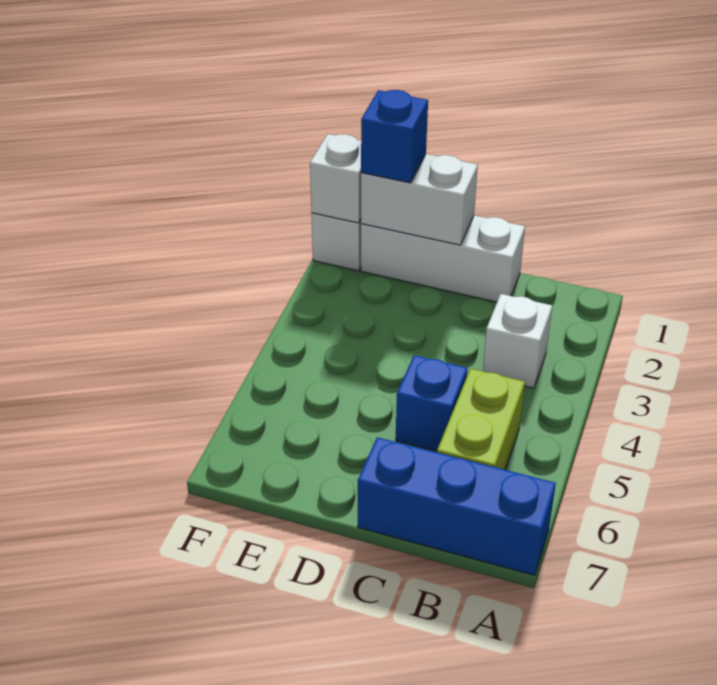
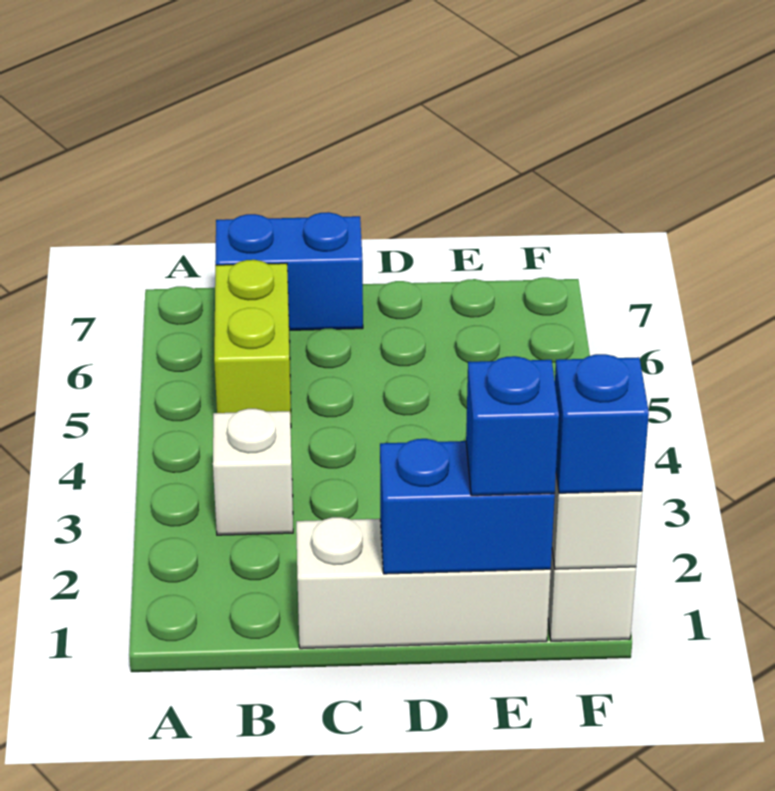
blue brick A7:C7 level 1 -> blue brick B7:C7 level 1
blue brick C5 level 1 -> blue brick F1 level 3
white brick D1:E1 level 2 -> blue brick D1:E1 level 2

